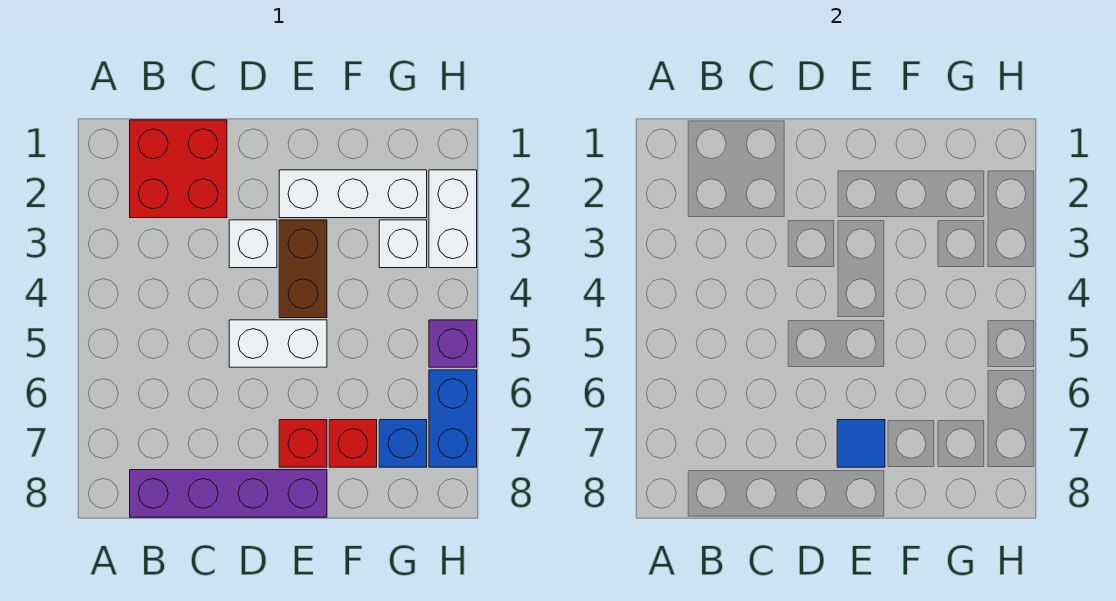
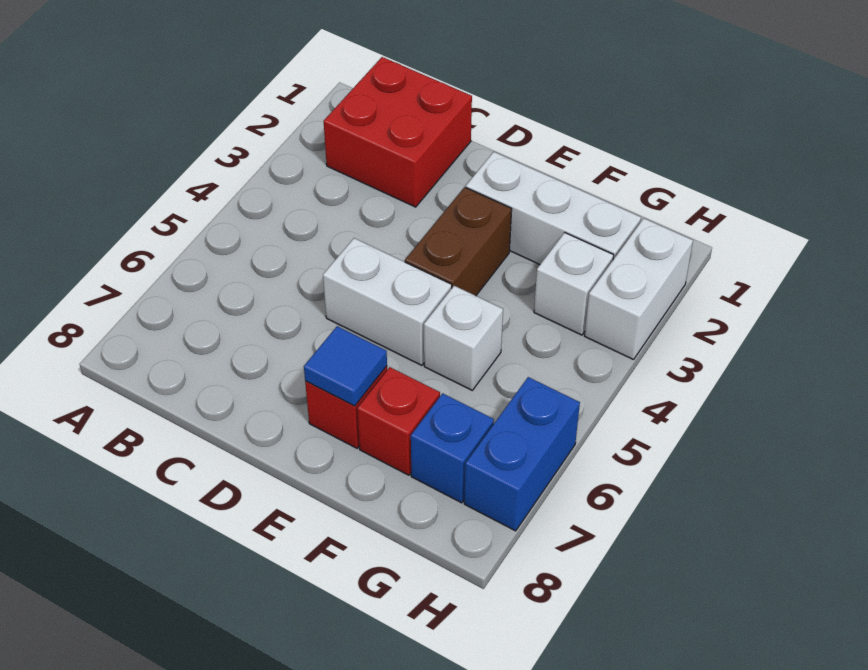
purple brick B8:E8 level 1 -> none
white brick D3 level 1 -> white brick F5 level 1
purple brick H5 level 1 -> none

